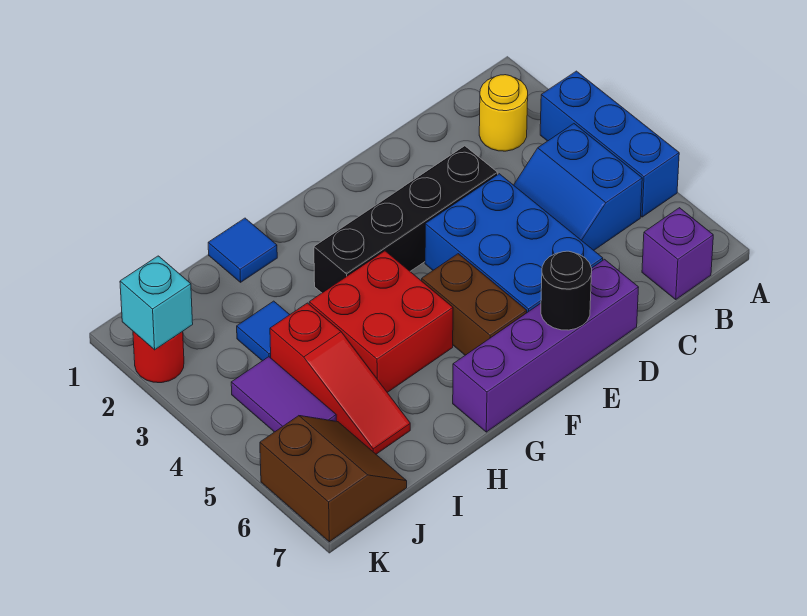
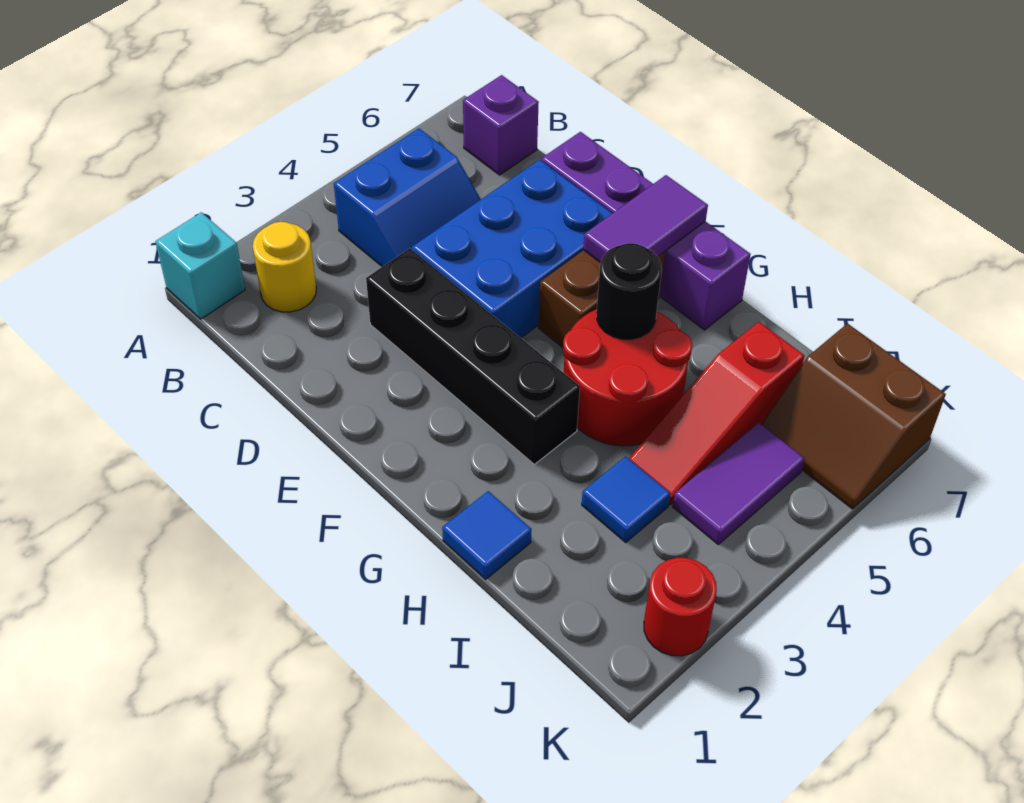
blue brick A3:A5 level 1 -> none
black round brick E7 level 2 -> black round brick G5 level 2
none -> purple tile F6:F7 level 2
red brick G4:H5 level 1 -> red round brick G4:H5 level 1
red slope I4:I6 level 1 top 4 -> red slope I4:I6 level 1 top 6
brown slope J6:K7 level 1 top K -> brown slope J6:K7 level 1 top 7
cyan brick K2 level 2 -> cyan brick A1 level 1

